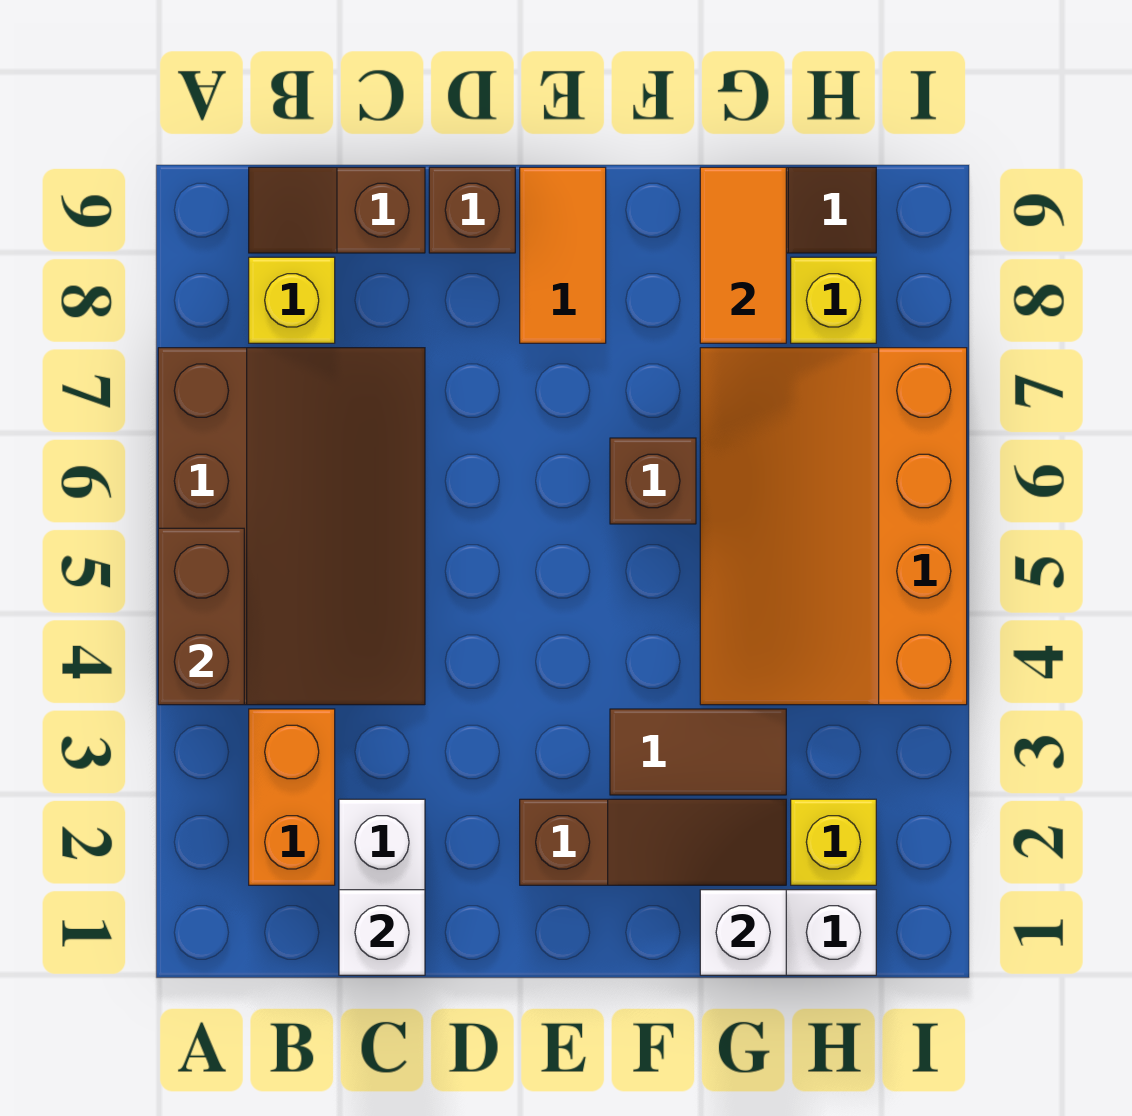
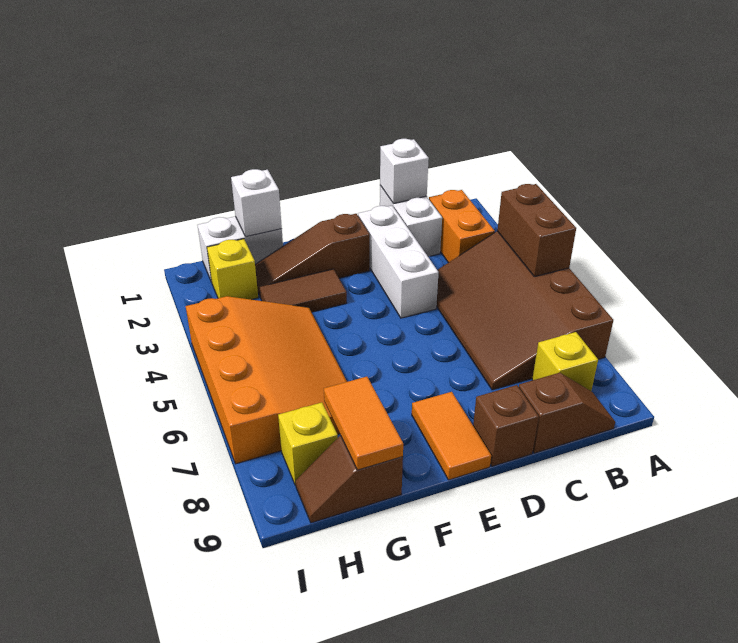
none -> white brick D2:D4 level 1
brown brick F6 level 1 -> none

